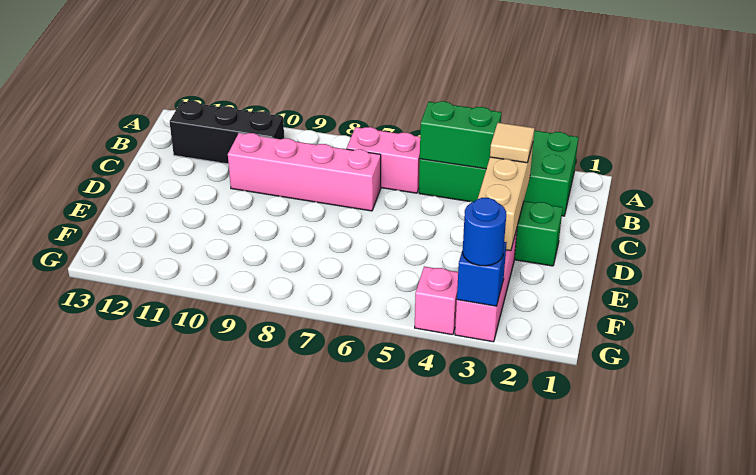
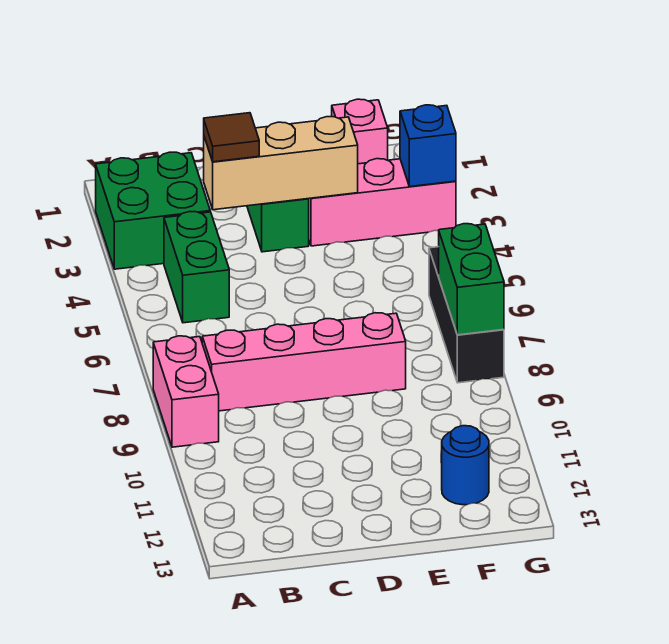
green brick B4:B5 level 2 -> green brick G7:G8 level 2
pink brick B6:B7 level 1 -> pink brick A8:A9 level 1
black brick B10:B12 level 1 -> black brick G6:G8 level 1
tan tile C3 level 3 -> brown tile C3 level 3
pink brick C7:C10 level 1 -> pink brick B8:E8 level 1
blue round brick G3 level 3 -> blue round brick F12 level 1
pink brick G4 level 1 -> pink brick F1 level 1

